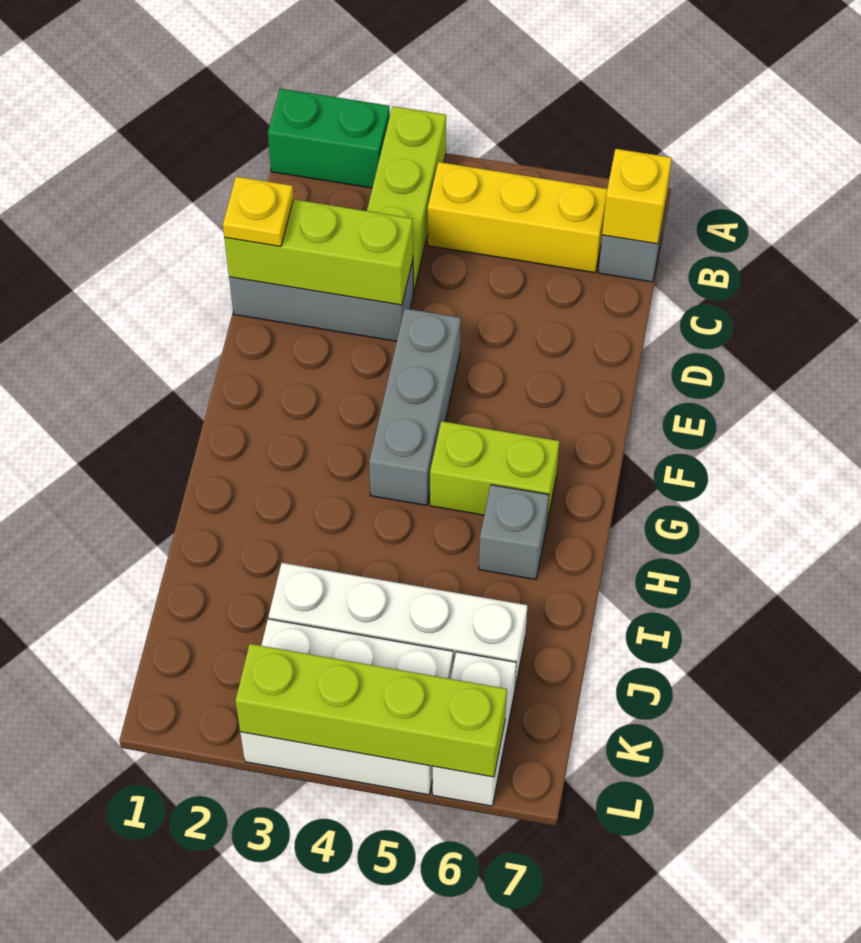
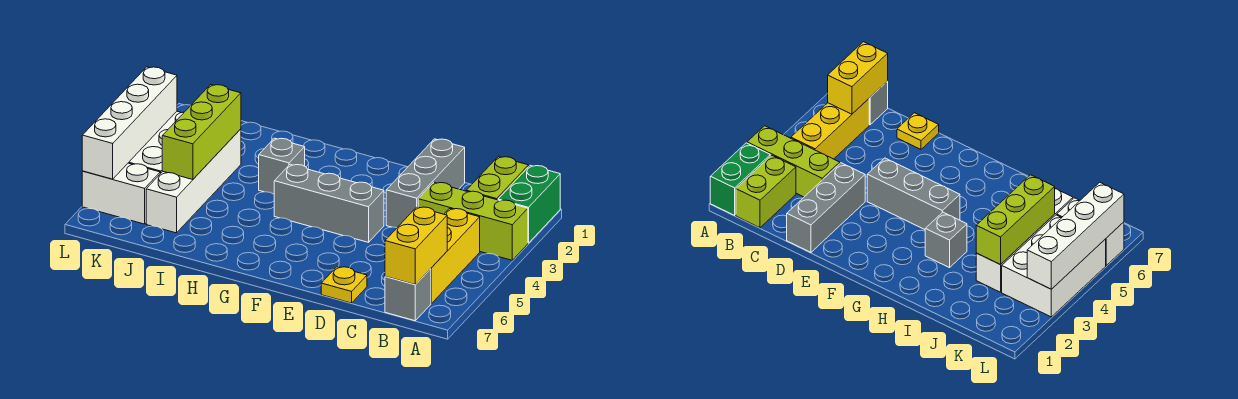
yellow brick B7 level 2 -> yellow brick B6:B7 level 2
lime brick D1:D3 level 2 -> lime brick J3:J5 level 2
yellow plate D1 level 3 -> yellow plate D7 level 1
lime brick G5:G6 level 1 -> lime brick B1:B2 level 1
grey brick H6 level 1 -> grey brick H3 level 1
lime brick L3:L6 level 2 -> white brick L3:L6 level 2

